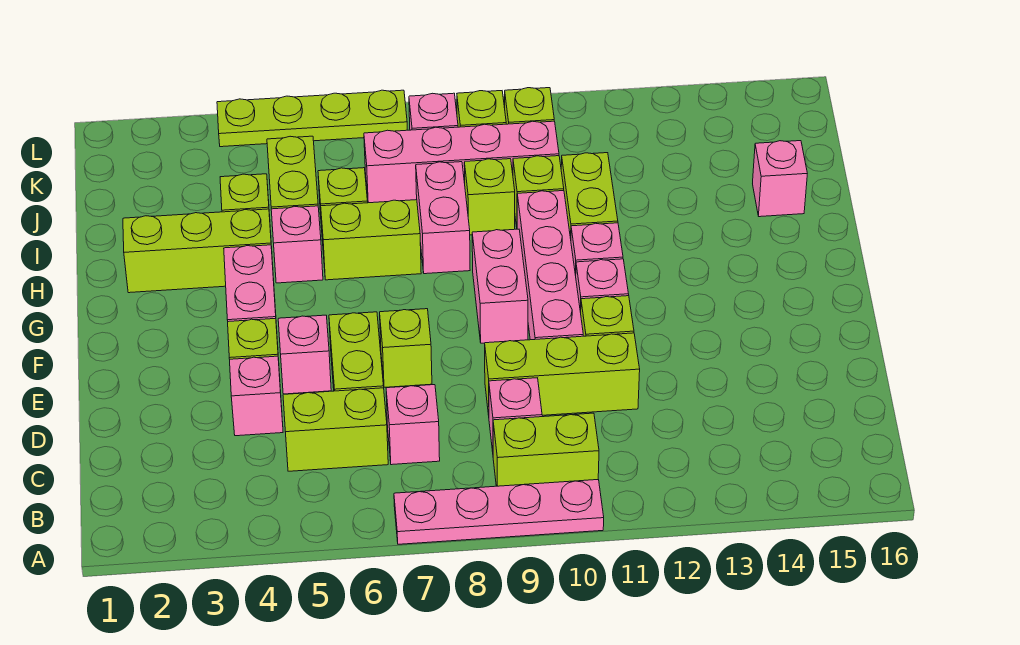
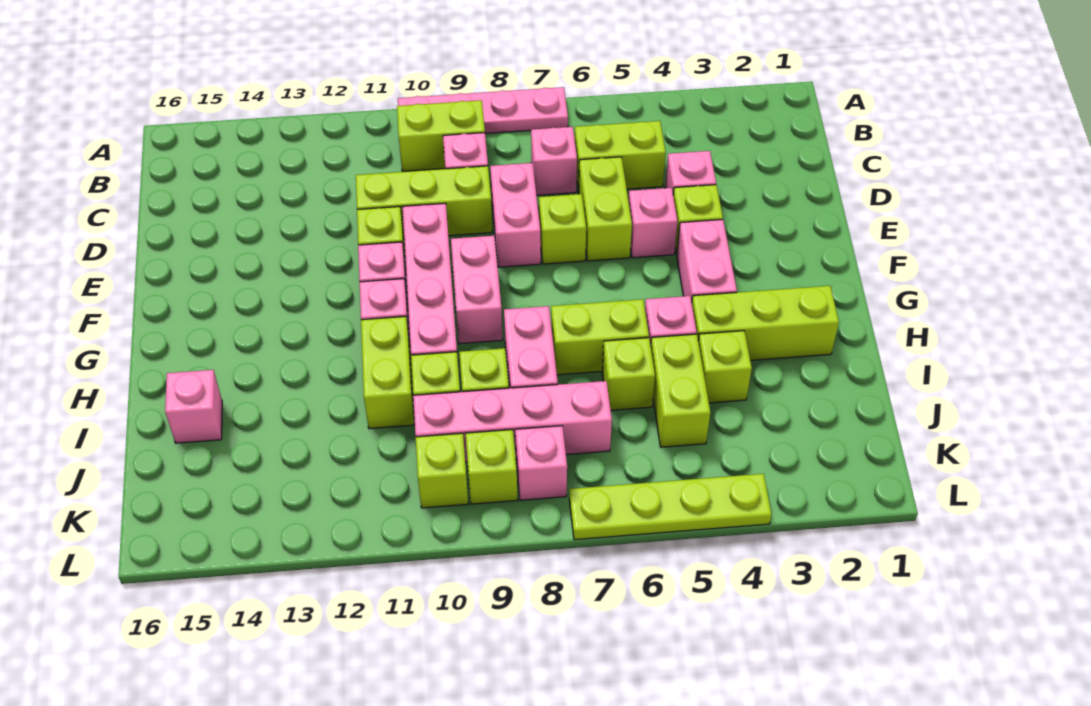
none -> pink brick D8:E8 level 1

